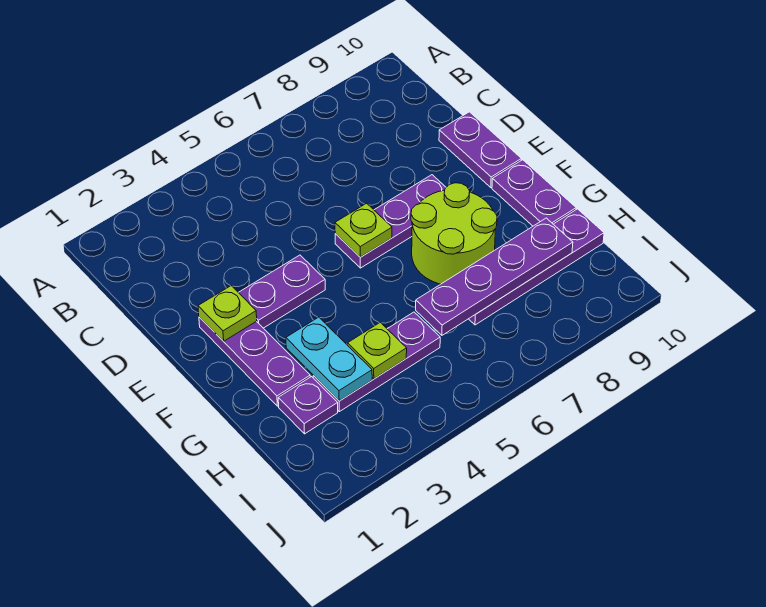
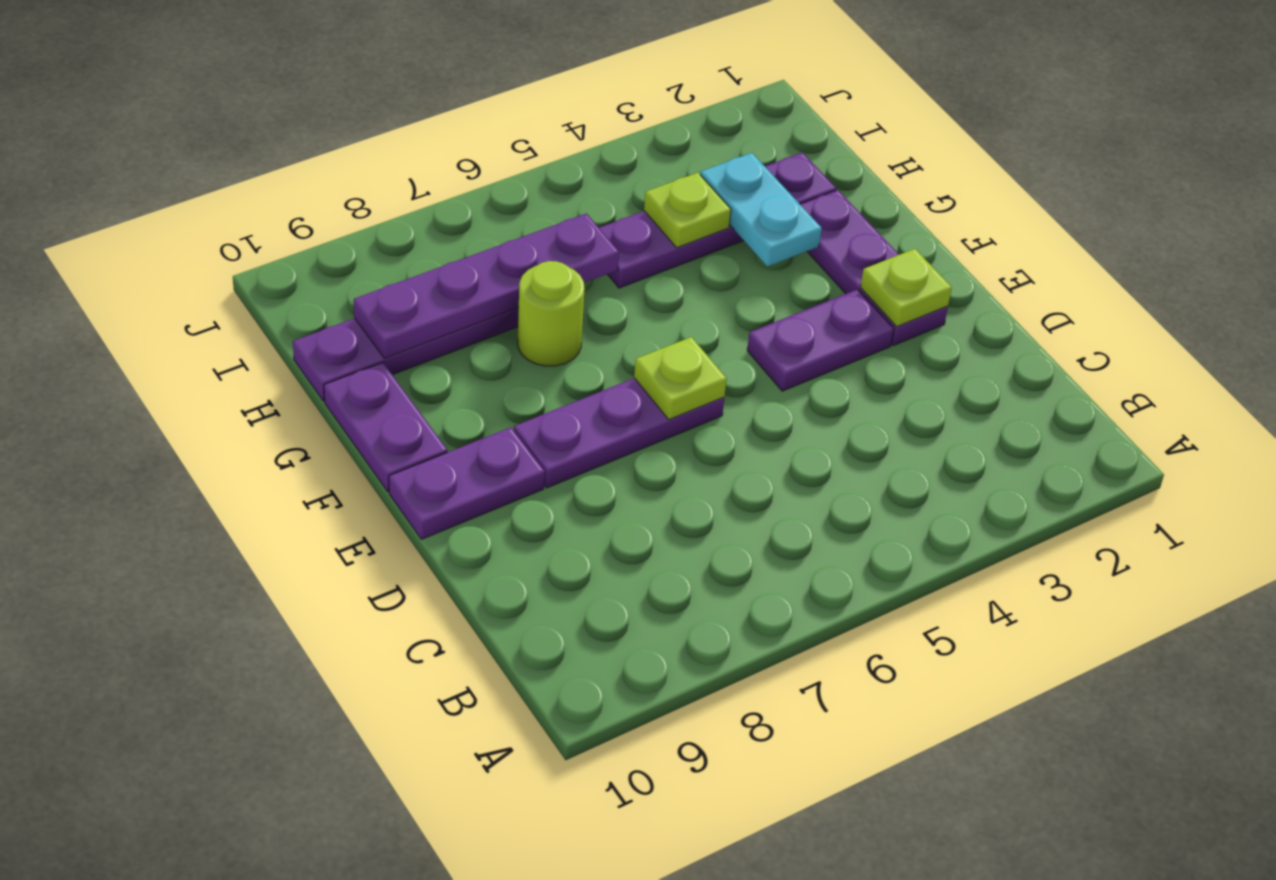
purple plate D10:E10 level 1 -> purple plate E9:E10 level 1
lime round brick F7:G8 level 1 -> lime round brick G7 level 1

